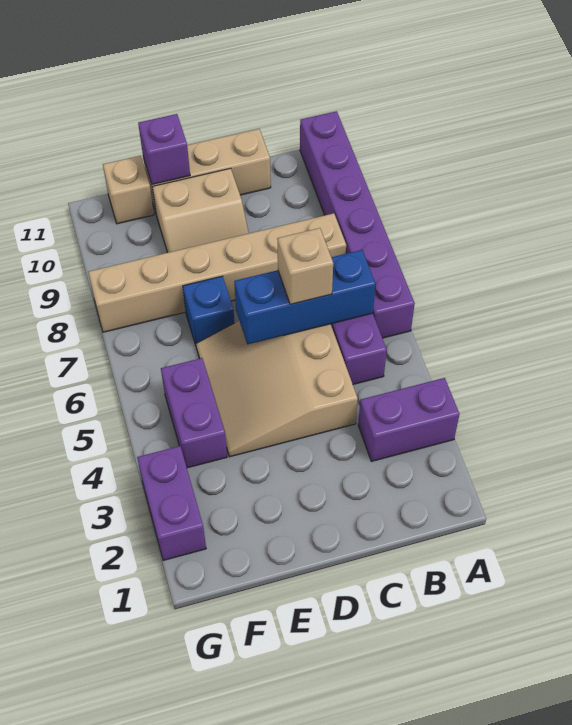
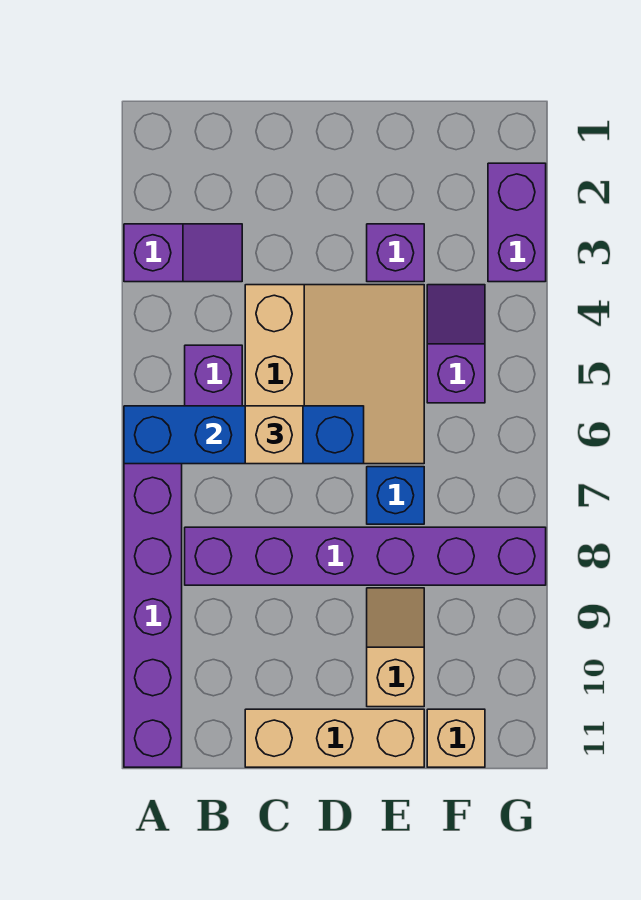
purple brick A3:B3 level 1 -> purple slope A3:B3 level 1 top A
blue brick B6:D6 level 2 -> blue brick A6:D6 level 2
tan brick B8:G8 level 1 -> purple brick B8:G8 level 1
tan slope D9:E10 level 1 top 10 -> tan slope E9:E10 level 1 top 10
purple brick E11 level 2 -> purple brick E3 level 1
purple brick F4:F5 level 1 -> purple slope F4:F5 level 1 top 5

